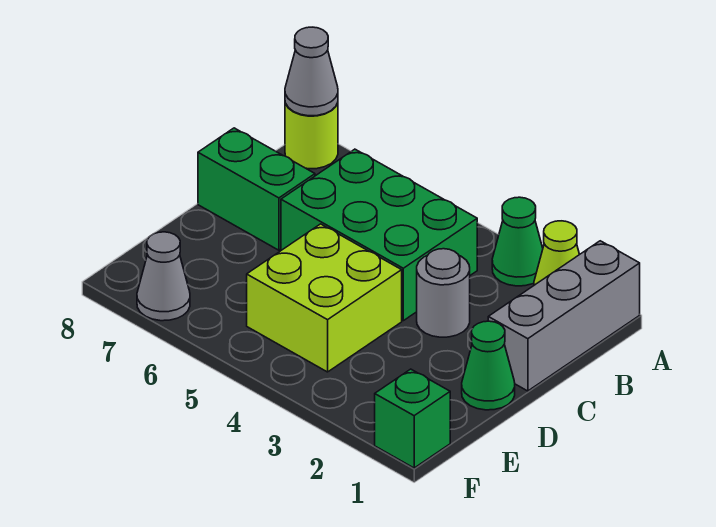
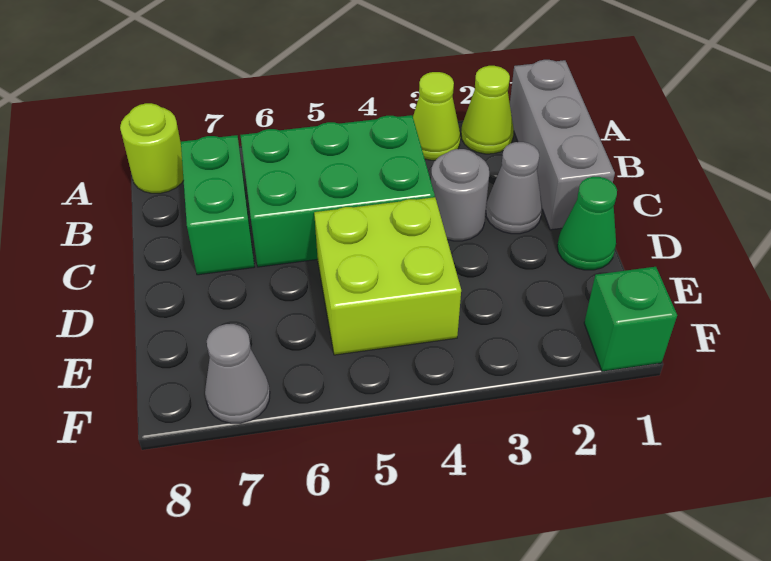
green cone A3 level 1 -> lime cone A3 level 1
grey cone A8 level 2 -> grey cone C2 level 1
green brick C7:C8 level 1 -> green brick B7:C7 level 1

